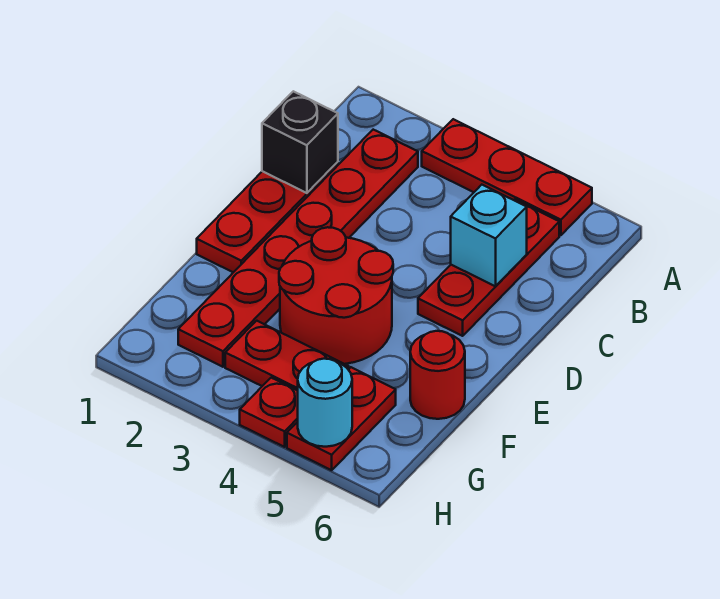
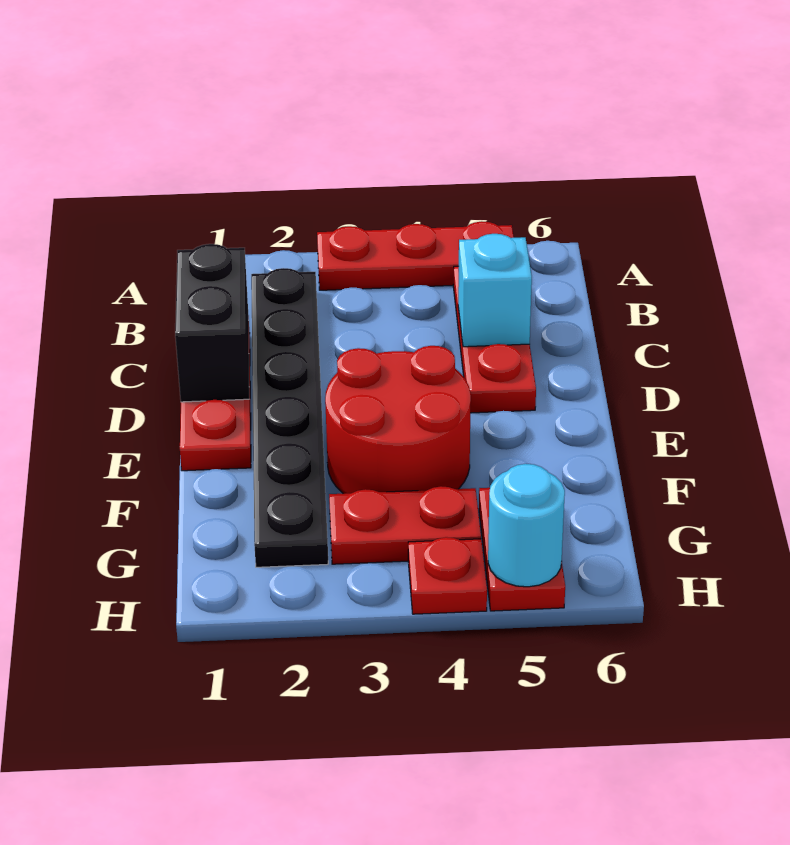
red plate B2:G2 level 1 -> black plate B2:G2 level 1
black brick C1 level 2 -> black brick C1:D1 level 2
red round brick F6 level 1 -> none

